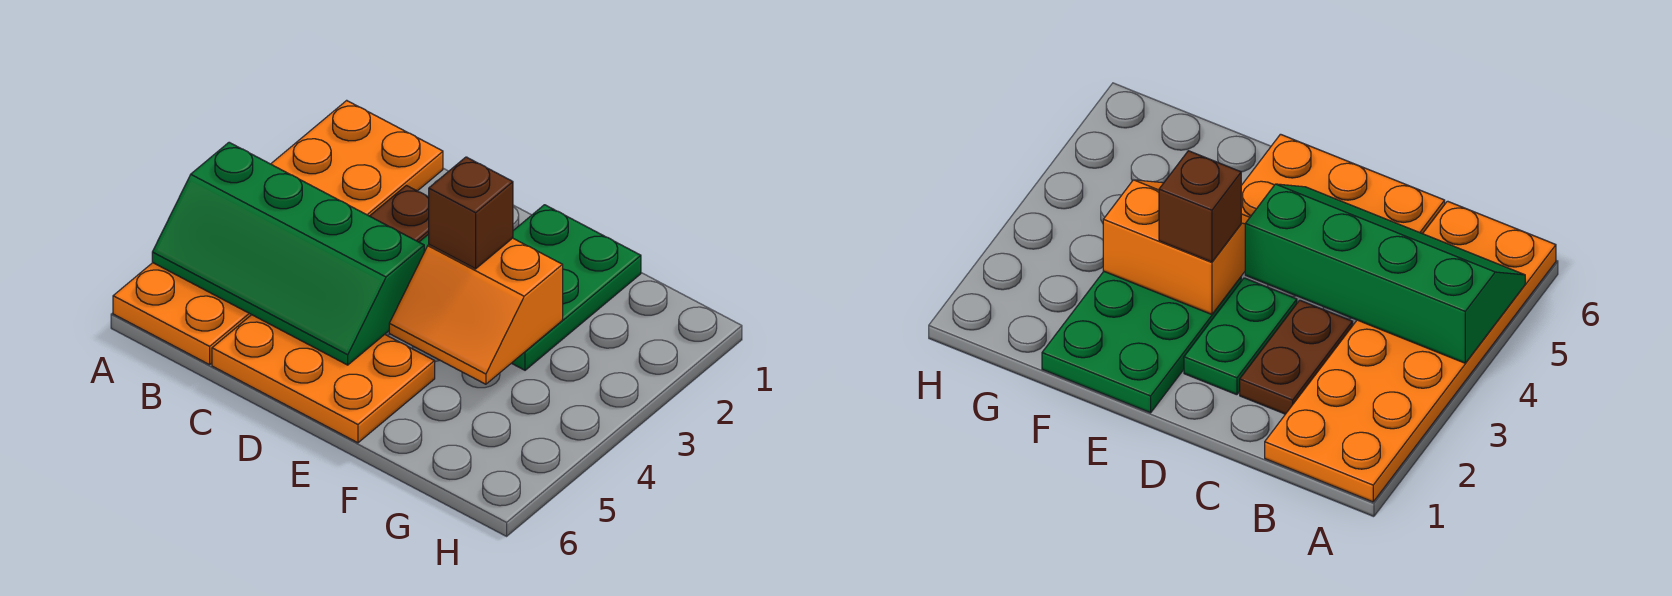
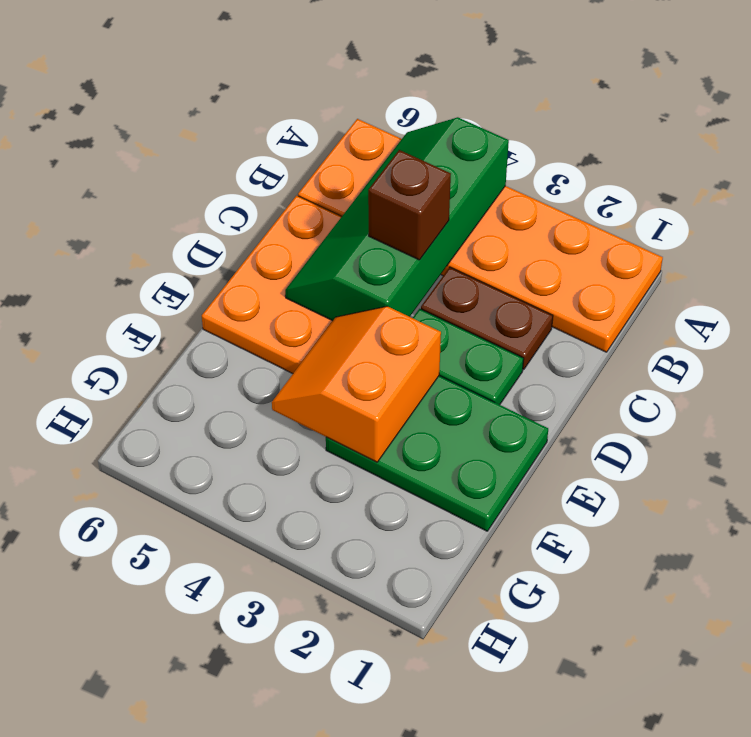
brown brick E3 level 3 -> brown brick C4 level 3

